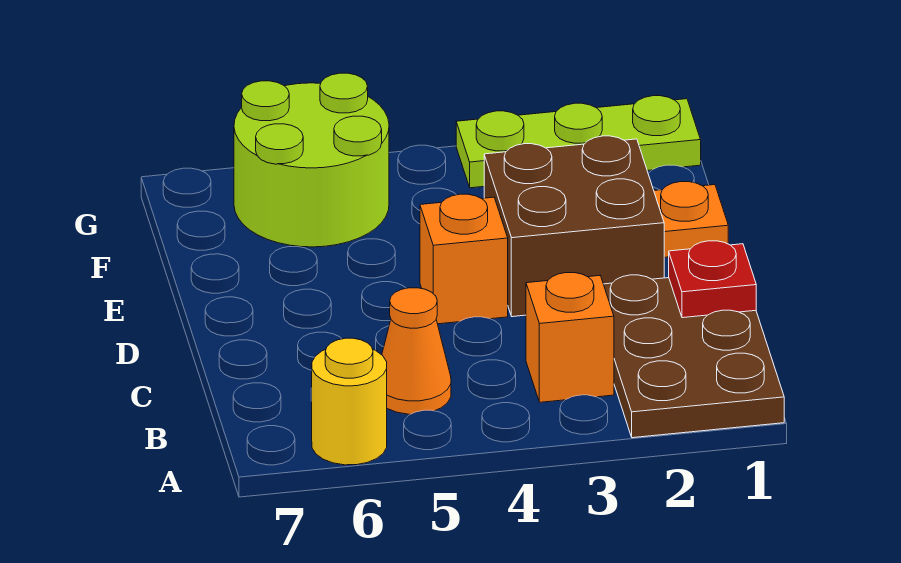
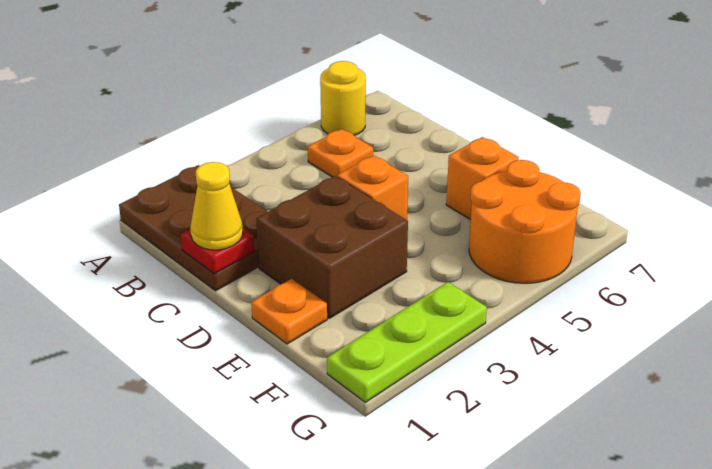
orange brick B3 level 1 -> orange brick E6 level 1
orange cone B5 level 1 -> orange plate B5 level 1
none -> yellow cone C1 level 3
lime round brick F5:G6 level 1 -> orange round brick F5:G6 level 1

